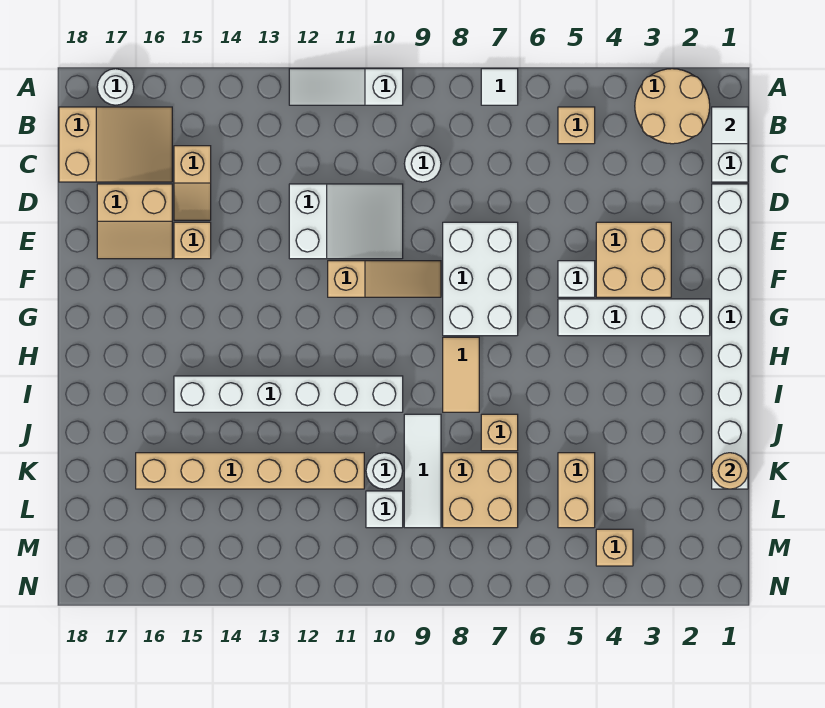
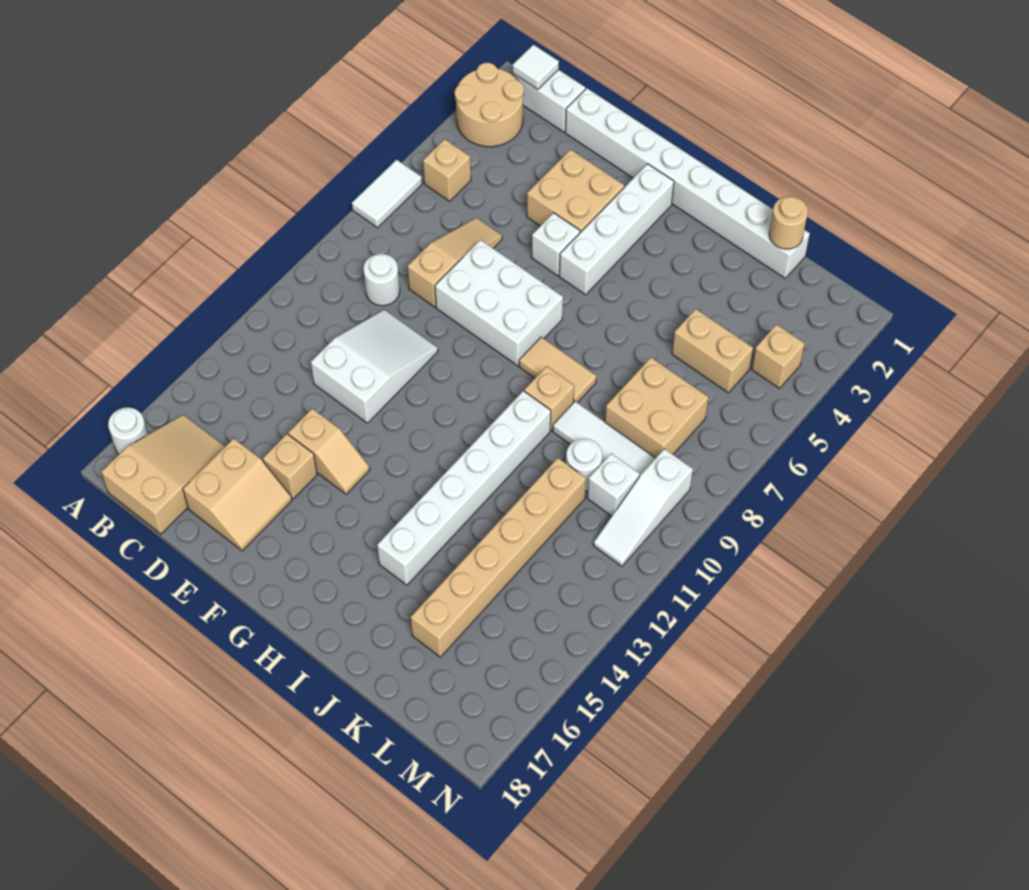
white tile A7 level 1 -> white tile A6:A7 level 1
white slope A10:A12 level 1 top 10 -> white slope M9:M11 level 1 top 9
tan slope C15:D15 level 1 top C -> tan slope E14:F14 level 1 top E
tan slope F9:F11 level 1 top 11 -> tan slope D6:D8 level 1 top 8
tan brick J7 level 1 -> tan brick I9 level 1

